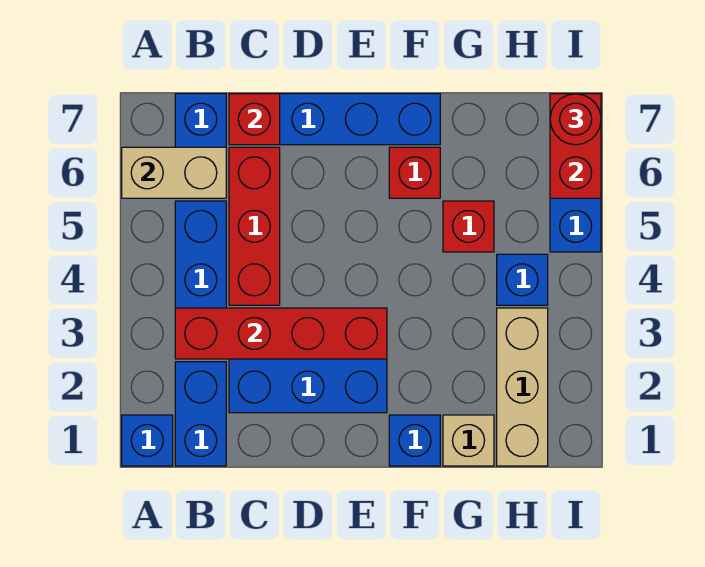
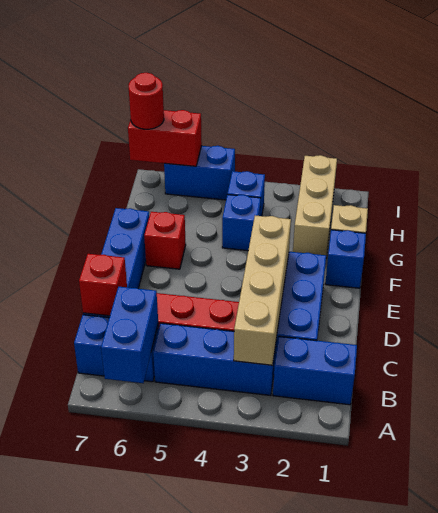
blue brick A1 level 1 -> blue brick G4 level 1
tan brick A6:B6 level 2 -> blue brick A6:B6 level 2
red brick B3:E3 level 2 -> tan brick B3:E3 level 2
red brick G5 level 1 -> none
tan brick H1:H3 level 1 -> tan brick G2:I2 level 1

